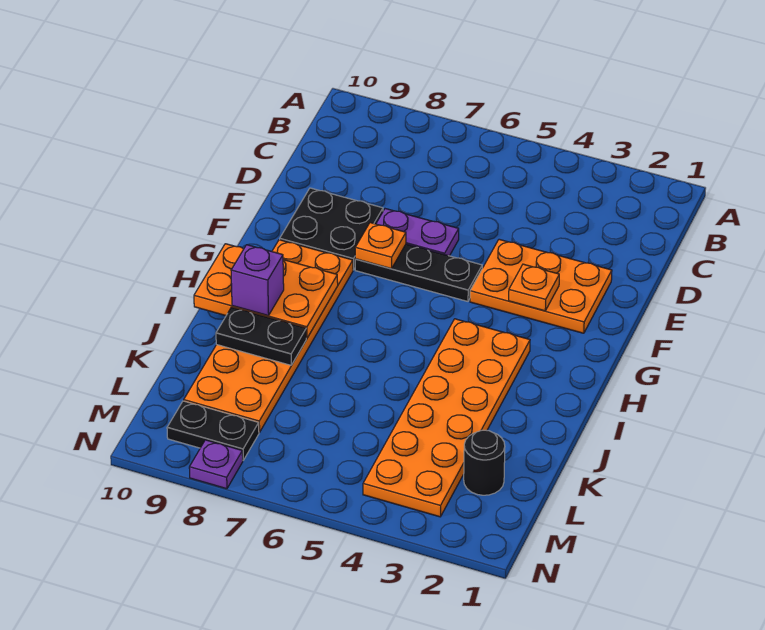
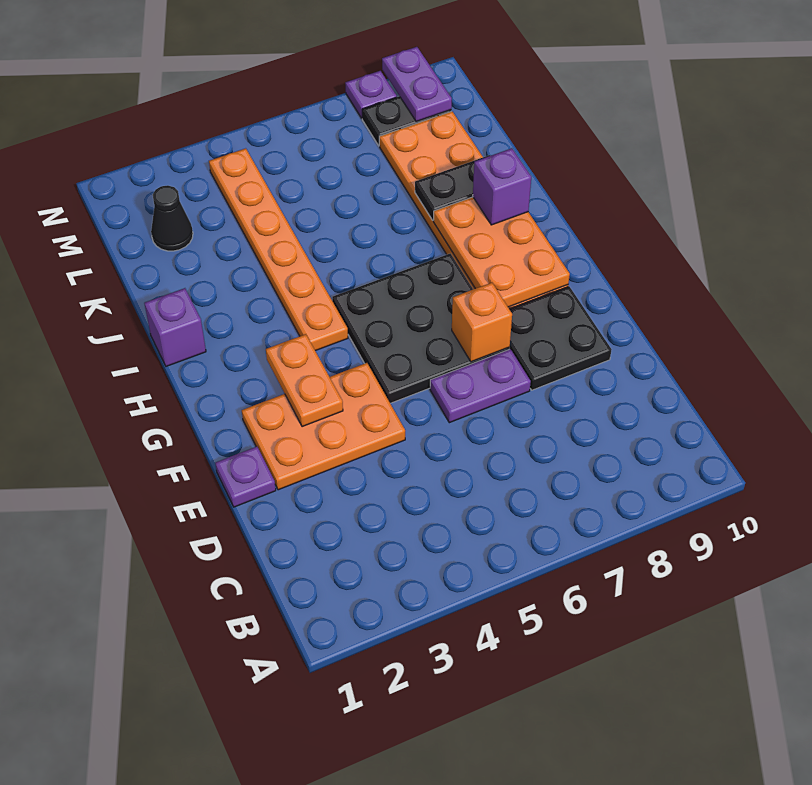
none -> purple plate E1 level 1
orange plate F3 level 2 -> orange plate F3:G3 level 2
black plate F5:F7 level 1 -> black plate F5:H7 level 1
orange plate F7 level 2 -> orange brick F7 level 2
orange plate H3:M4 level 1 -> orange plate H4:M4 level 1
orange plate H8:I10 level 2 -> orange plate G8:I9 level 2
none -> purple brick I1 level 1
black round brick L2 level 1 -> black cone L2 level 1
none -> purple plate M9:N9 level 2

